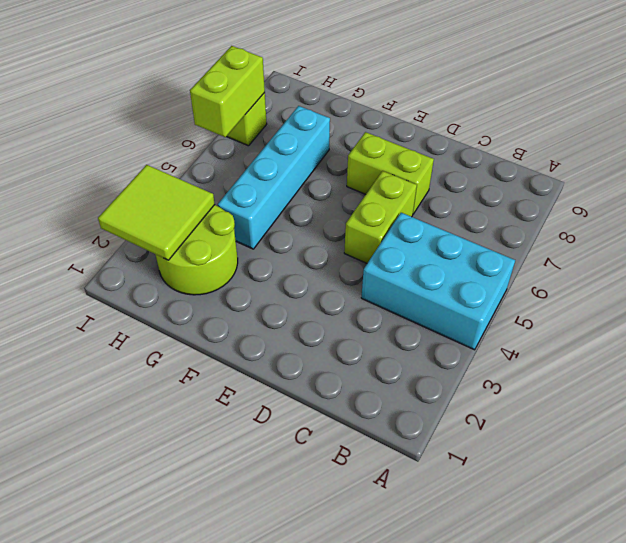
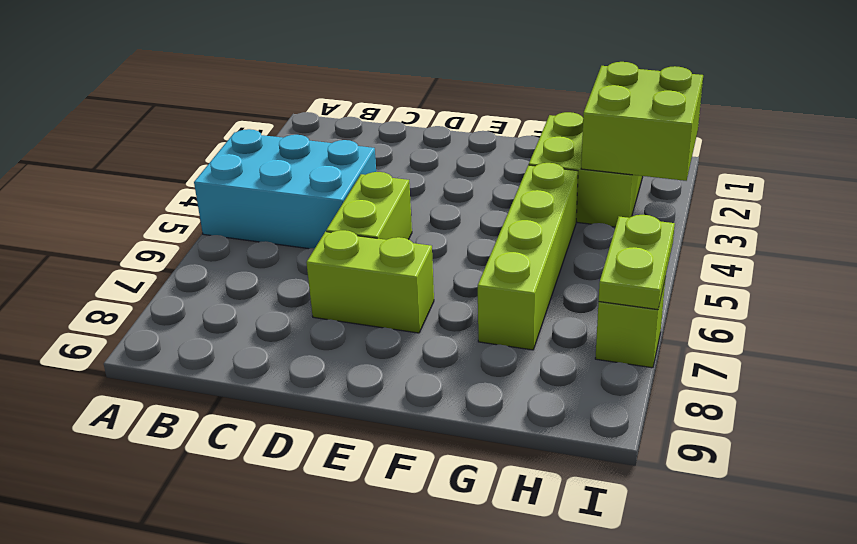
lime round brick G2:H3 level 1 -> lime brick G2:H3 level 1
cyan brick G4:G7 level 1 -> lime brick G4:G7 level 1
lime tile H2:I3 level 2 -> lime brick H2:I3 level 2
lime brick I6:I7 level 2 -> lime plate I6:I7 level 2

